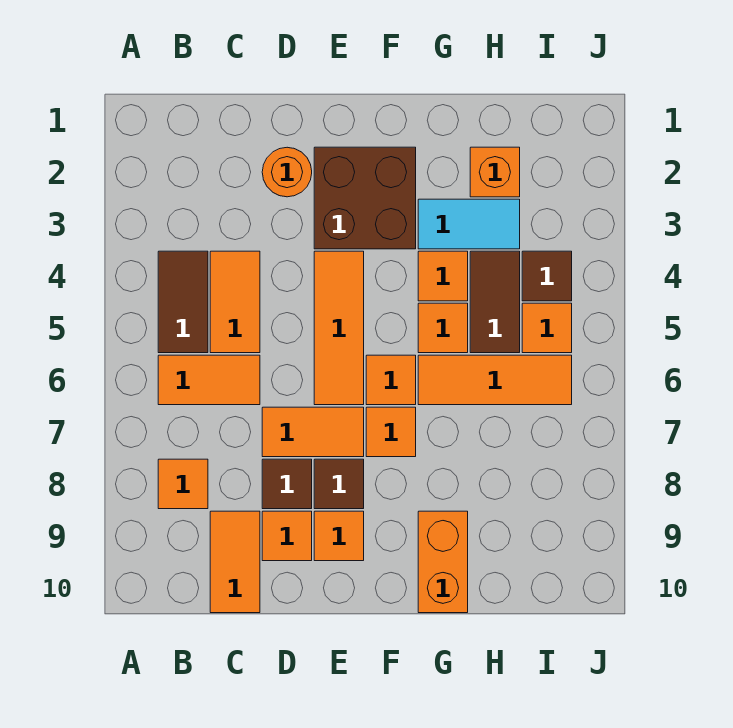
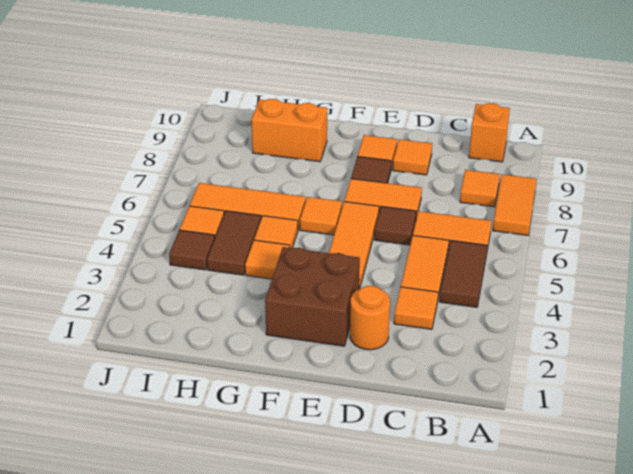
orange tile C9:C10 level 1 -> orange tile A7:A8 level 1
brown tile D8 level 1 -> brown tile D6 level 1
orange tile F7 level 1 -> orange tile C3 level 1
cyan tile G3:H3 level 1 -> none
orange brick G9:G10 level 1 -> orange brick G9:H9 level 1
orange brick H2 level 1 -> orange brick B10 level 1

